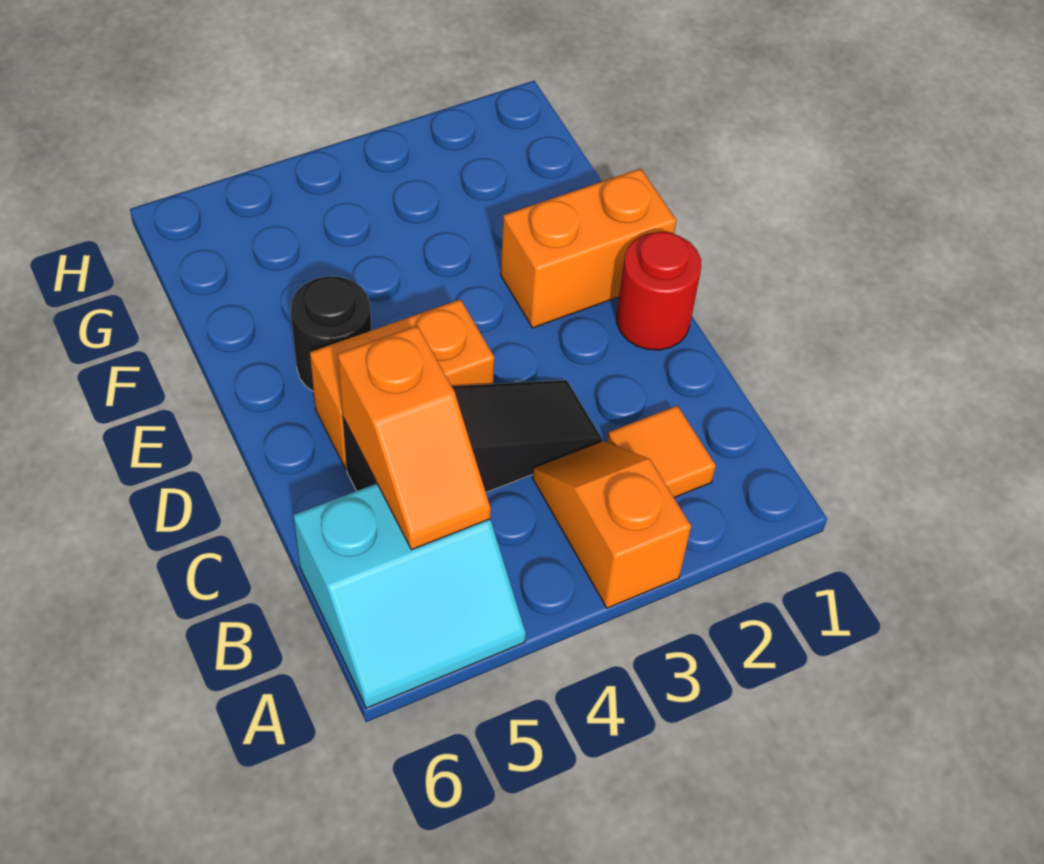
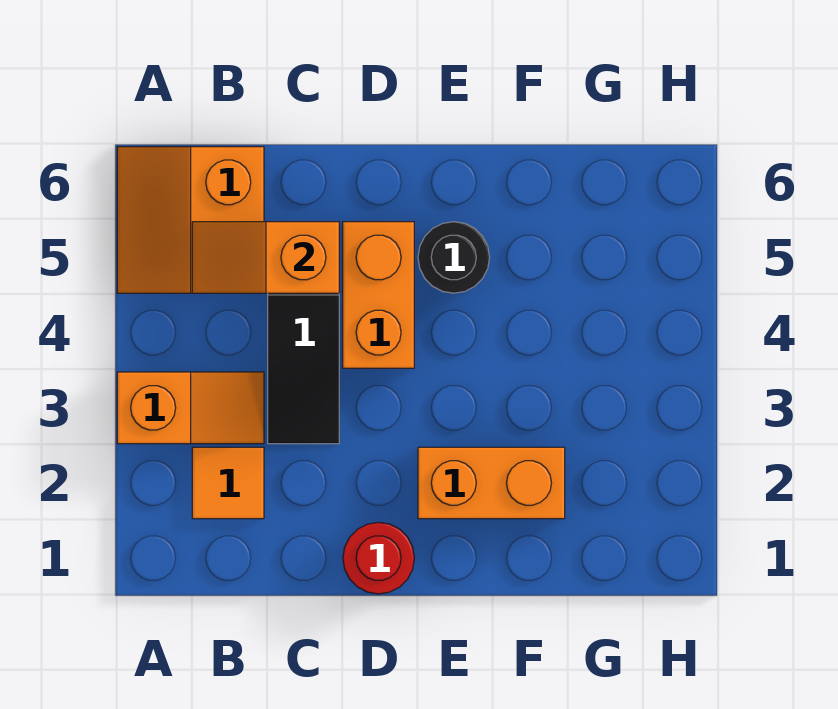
cyan slope A5:B6 level 1 top B -> orange slope A5:B6 level 1 top B
orange brick E1:E2 level 1 -> orange brick E2:F2 level 1

